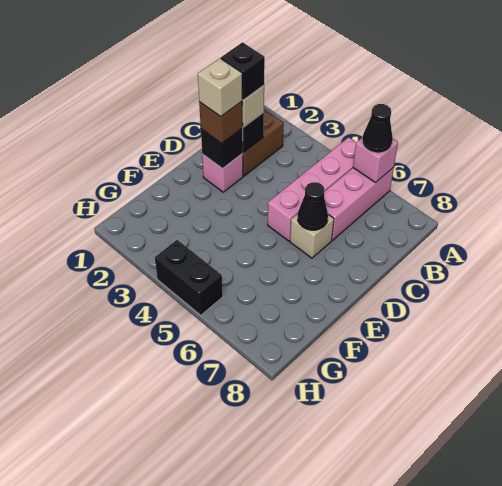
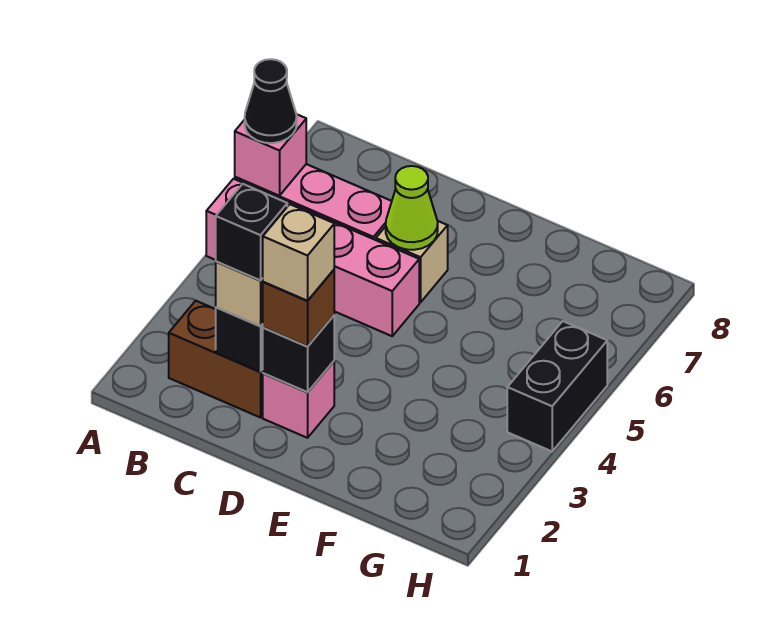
black cone D6 level 2 -> lime cone D6 level 2

